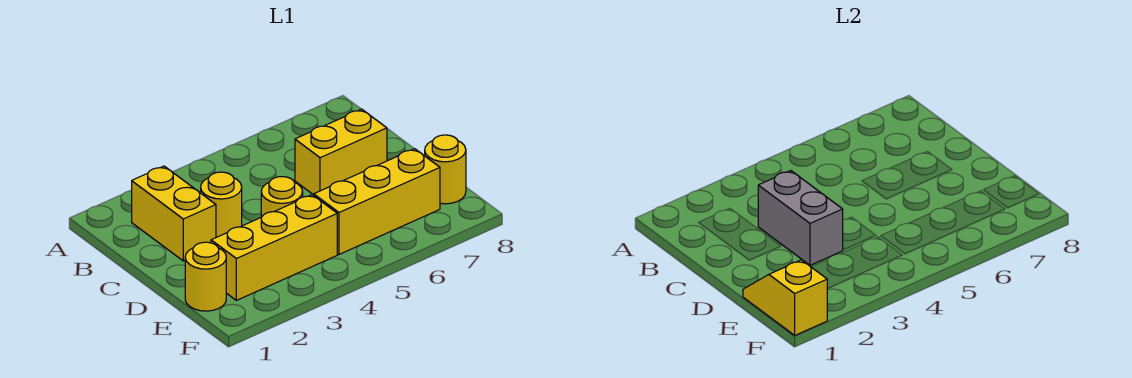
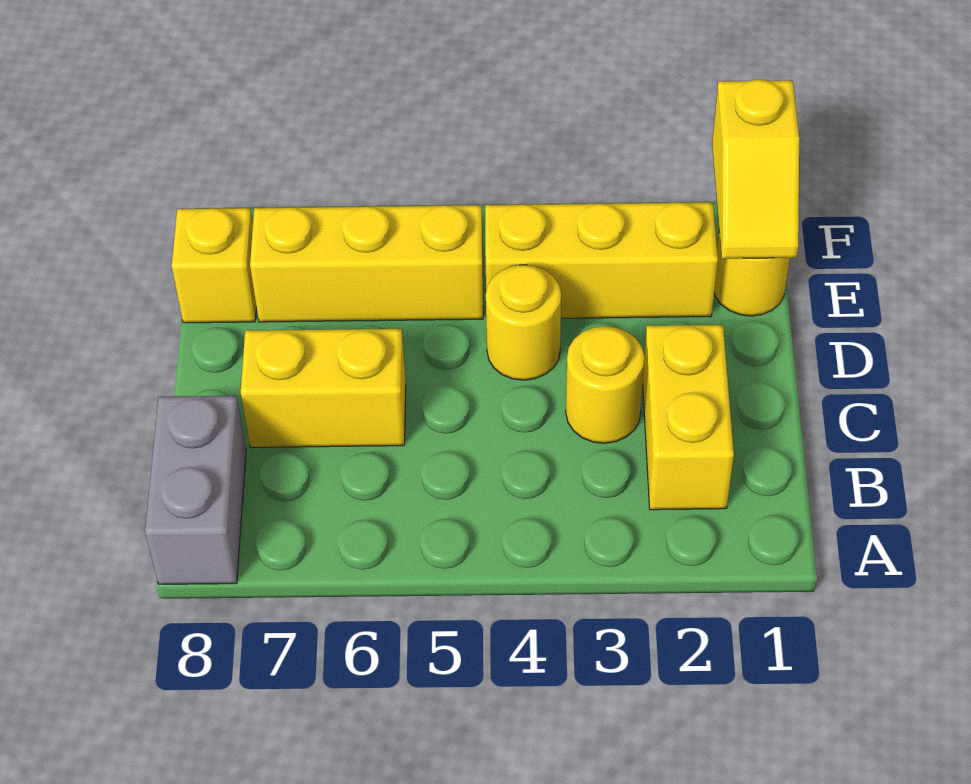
grey brick C3:D3 level 2 -> grey brick A8:B8 level 1
yellow round brick E8 level 1 -> yellow brick E8 level 1

